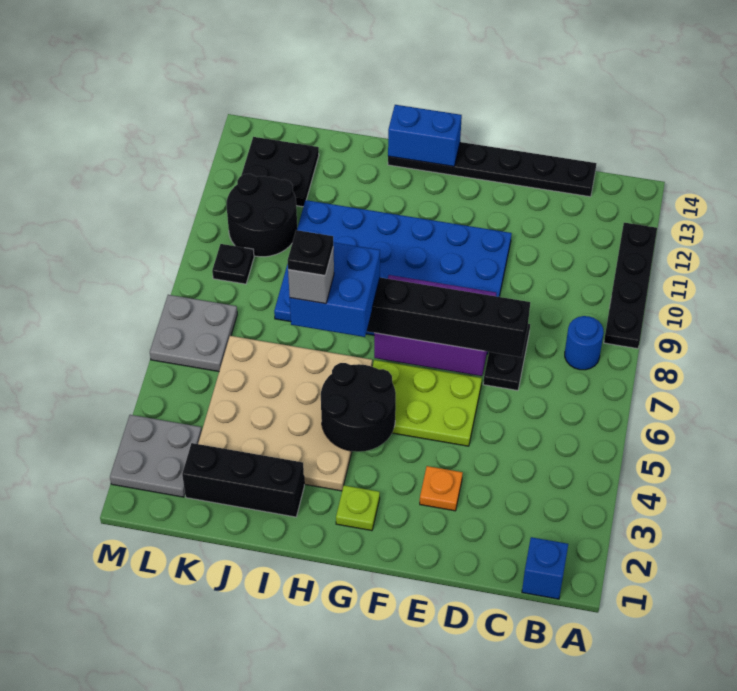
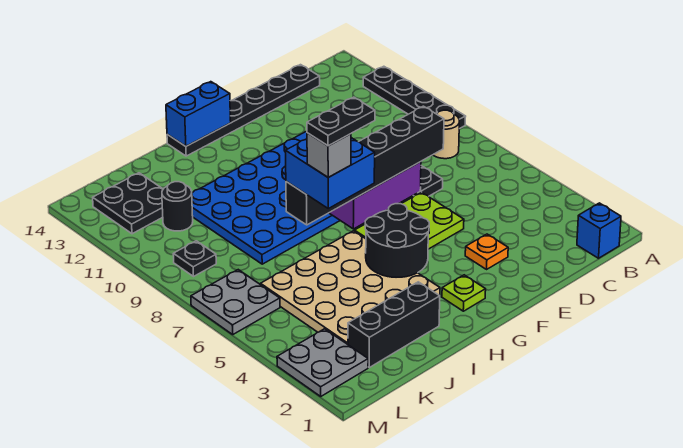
blue round brick B8 level 1 -> tan round brick B8 level 1
black plate I6 level 6 -> black plate H6:I6 level 6
black round brick K10:L11 level 1 -> black round brick K11 level 1

